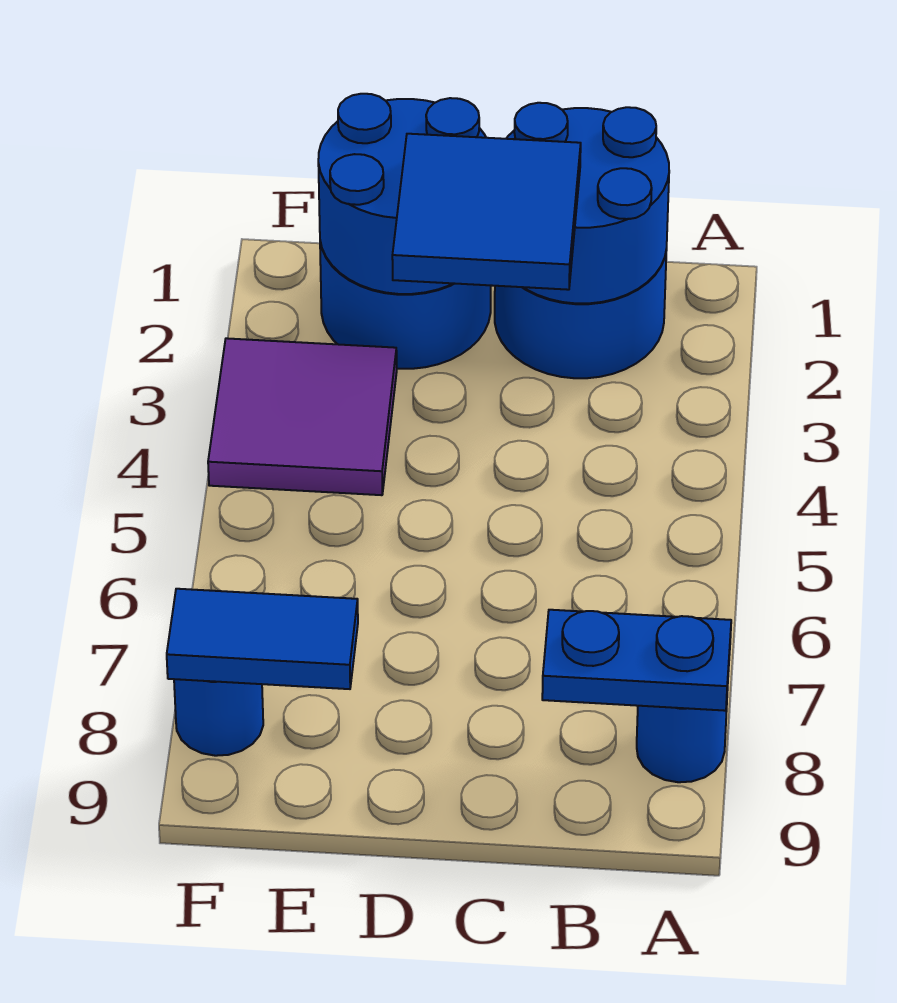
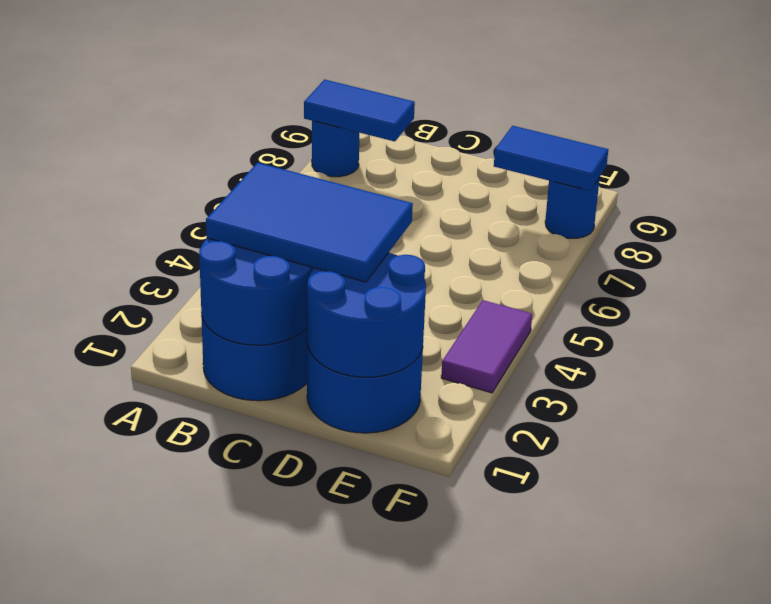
blue plate A8:B8 level 2 -> blue tile A8:B8 level 2
blue tile C2:D3 level 3 -> blue tile B2:D3 level 3
purple tile E3:F4 level 1 -> purple tile F3:F4 level 1

